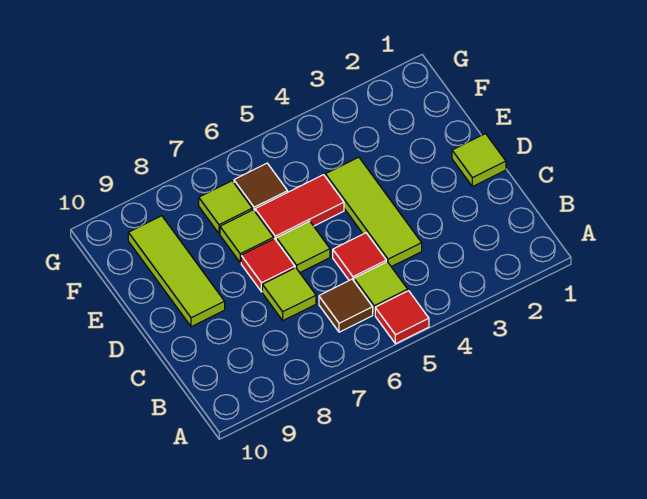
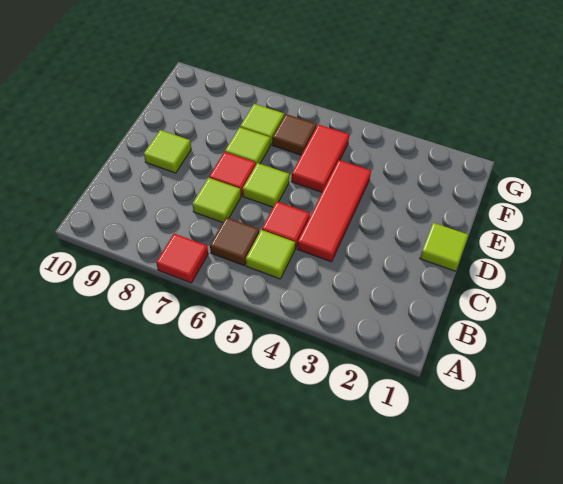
red tile A5 level 1 -> red tile A7 level 1
lime tile C4:E4 level 1 -> red tile C4:E4 level 1
lime tile D9:F9 level 1 -> lime tile D9 level 1
red tile E5:E6 level 1 -> red tile E5:F5 level 1

